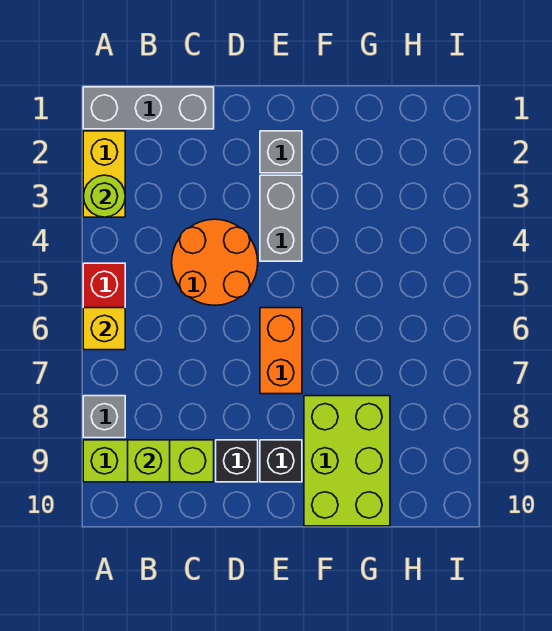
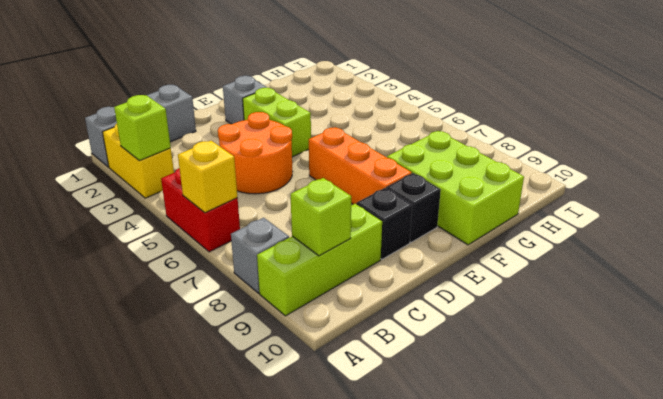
lime round brick A3 level 2 -> lime brick A3 level 2
grey brick E3:E4 level 1 -> lime brick E3:E4 level 1
orange brick E6:E7 level 1 -> orange brick E6:E8 level 1

